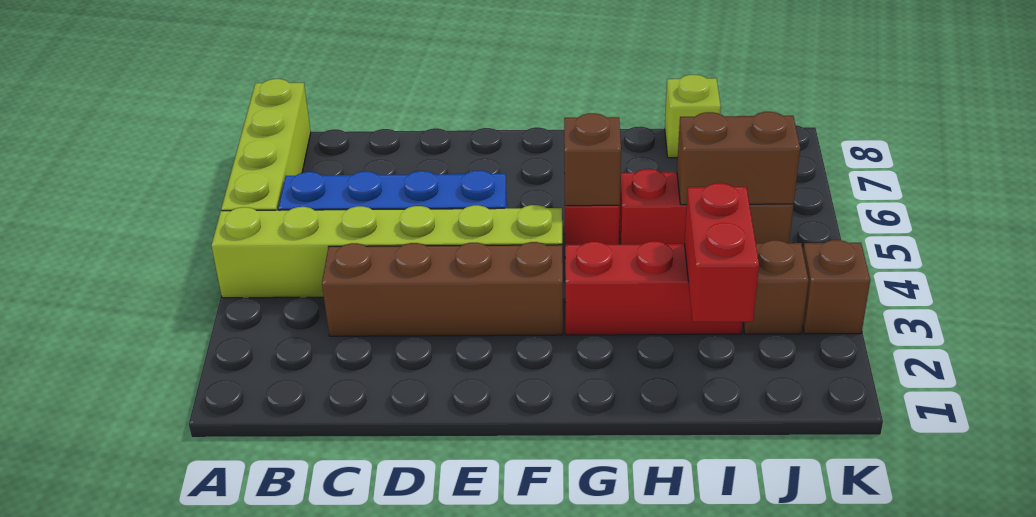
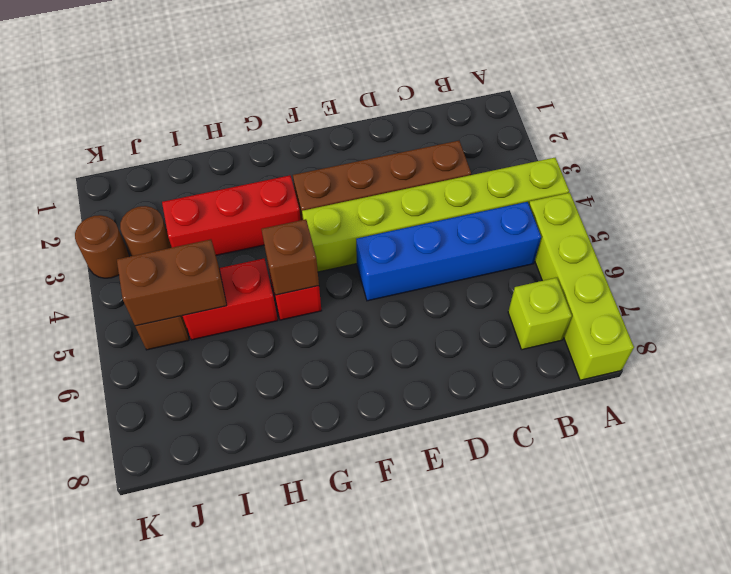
red brick I2:I3 level 2 -> none
lime brick I8 level 1 -> lime brick B7 level 1
brown brick J3 level 1 -> brown round brick J3 level 1
brown brick K3 level 1 -> brown round brick K3 level 1

